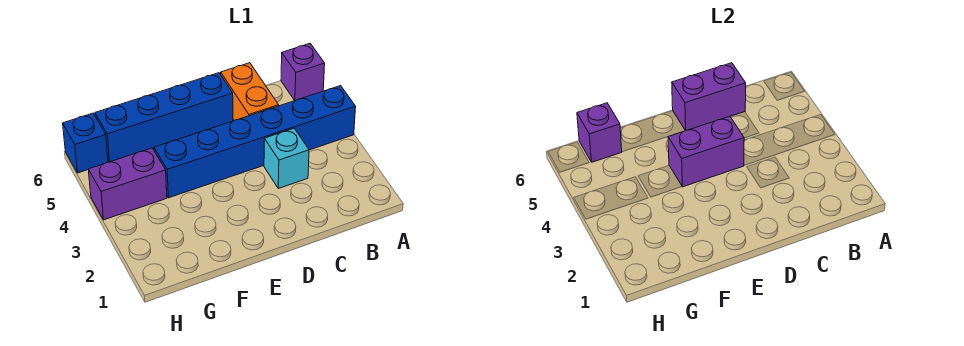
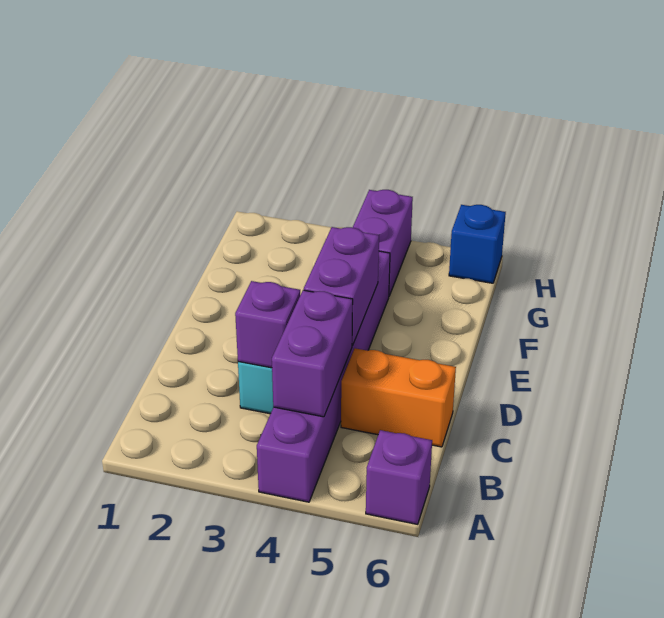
blue brick A4:F4 level 1 -> purple brick A4:F4 level 1
purple brick C6:D6 level 2 -> purple brick B4:C4 level 2
blue brick D6:G6 level 1 -> none
purple brick G6 level 2 -> purple brick C3 level 2

